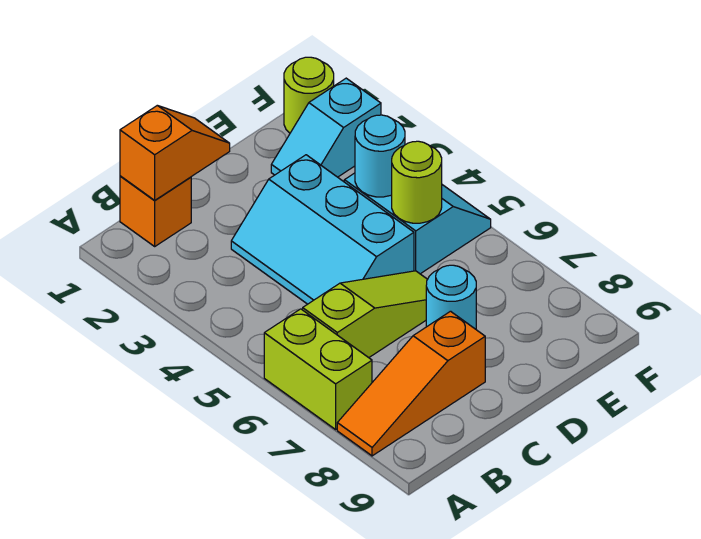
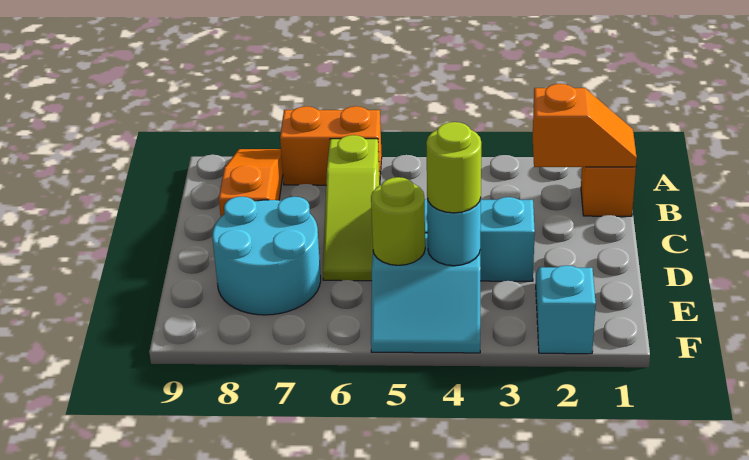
lime brick A6:A7 level 1 -> orange brick A6:A7 level 1
orange slope B1:C1 level 2 top B -> orange slope B1:B2 level 2 top 2
cyan round brick D7 level 1 -> cyan round brick D7:E8 level 1
lime round brick F1 level 1 -> lime round brick E4 level 3

